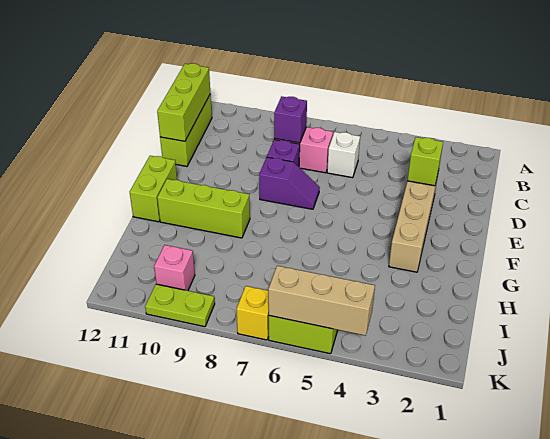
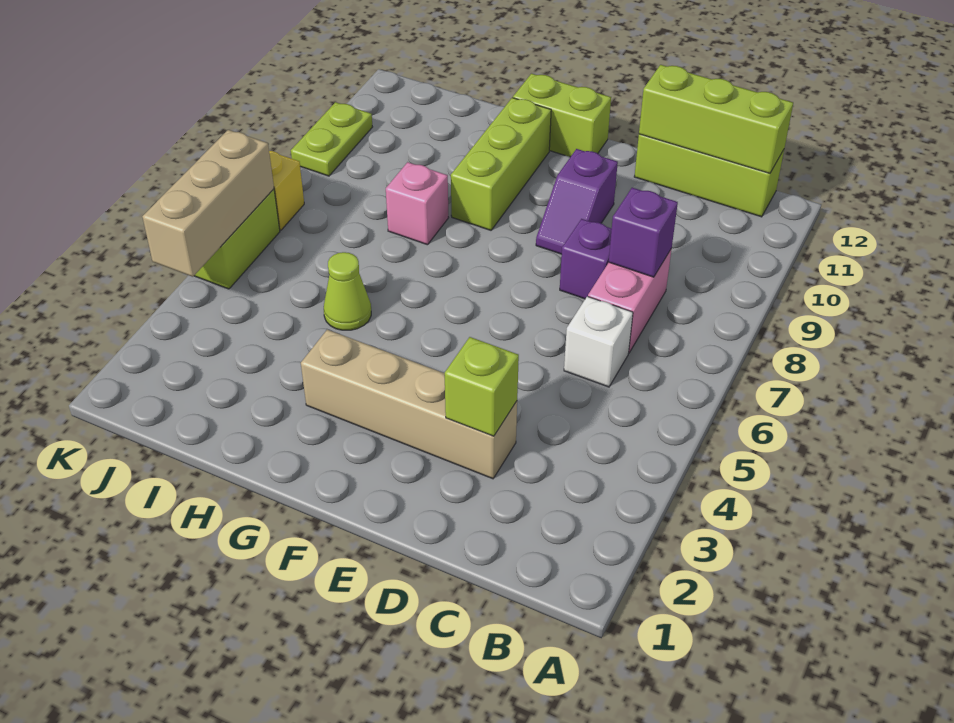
purple slope E7:E8 level 1 top 8 -> purple slope E9:E10 level 1 top 10
none -> lime cone H5 level 1
pink brick J10 level 1 -> pink brick H8 level 1

